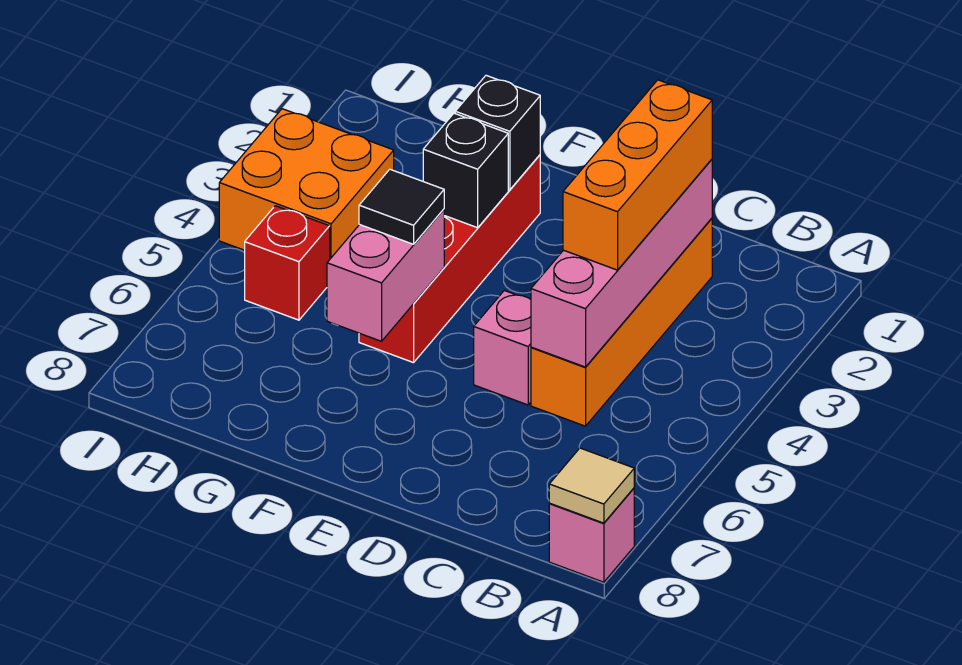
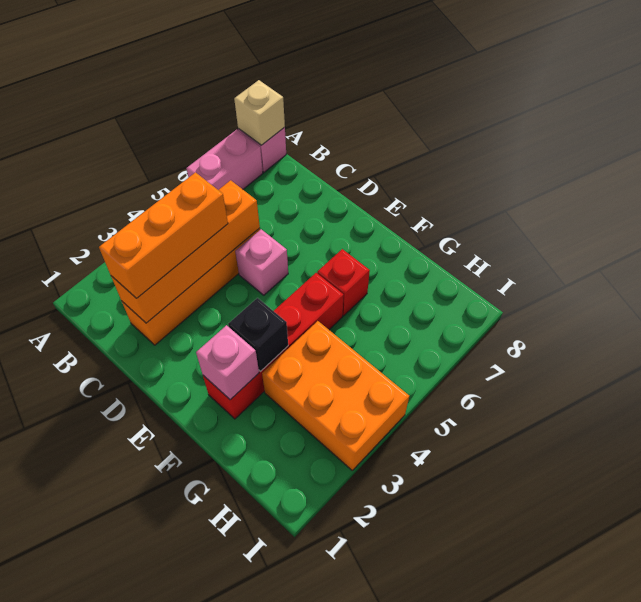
tan tile A8 level 2 -> tan brick A8 level 2
pink brick C2:C5 level 2 -> orange brick C2:C5 level 2
black brick F2 level 2 -> pink brick F2 level 2
pink brick F5:F6 level 2 -> pink brick A6:A7 level 1
black tile F5 level 3 -> none
orange brick H3:I4 level 1 -> orange brick G3:I4 level 1
red brick H5 level 1 -> red brick F6 level 1

